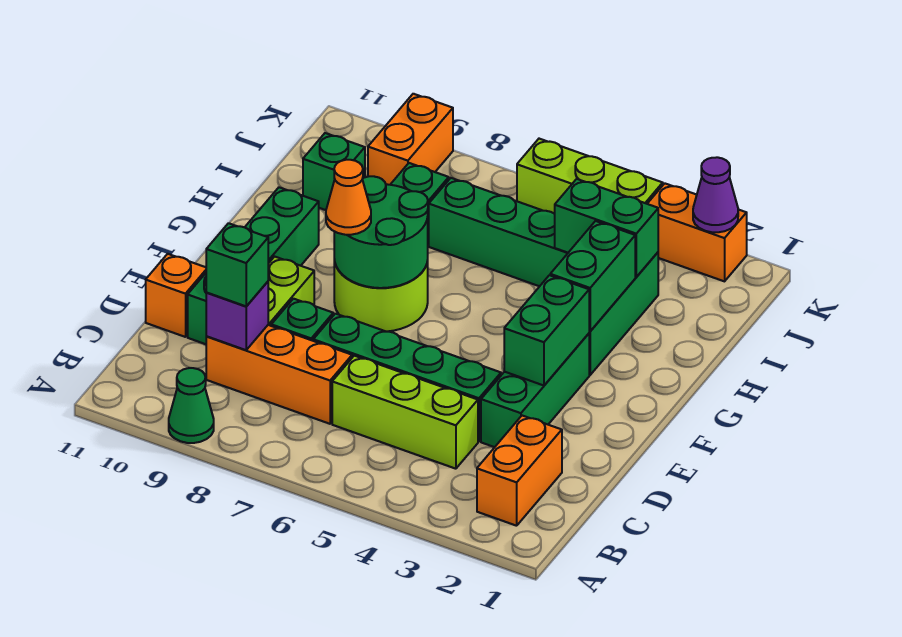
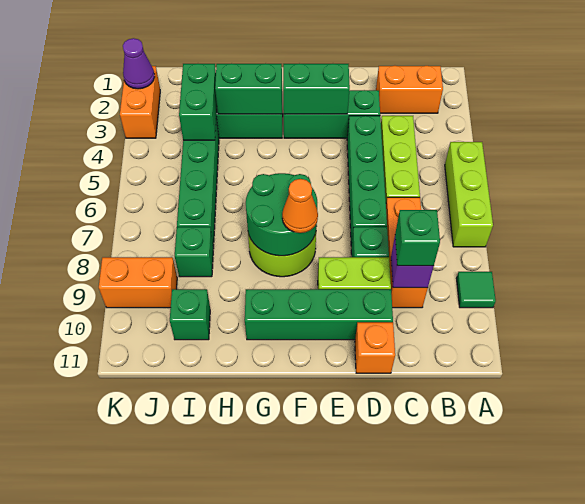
green cone A9 level 1 -> green tile A9 level 1
lime brick K4:K6 level 1 -> lime brick A5:A7 level 1

